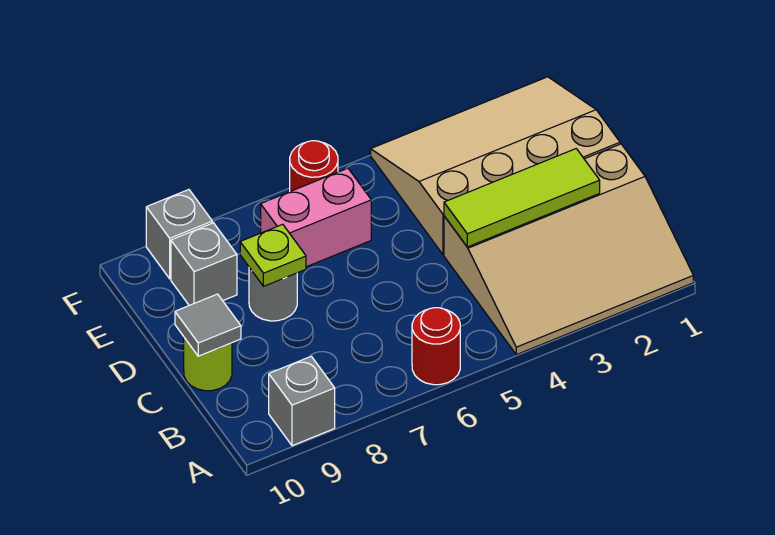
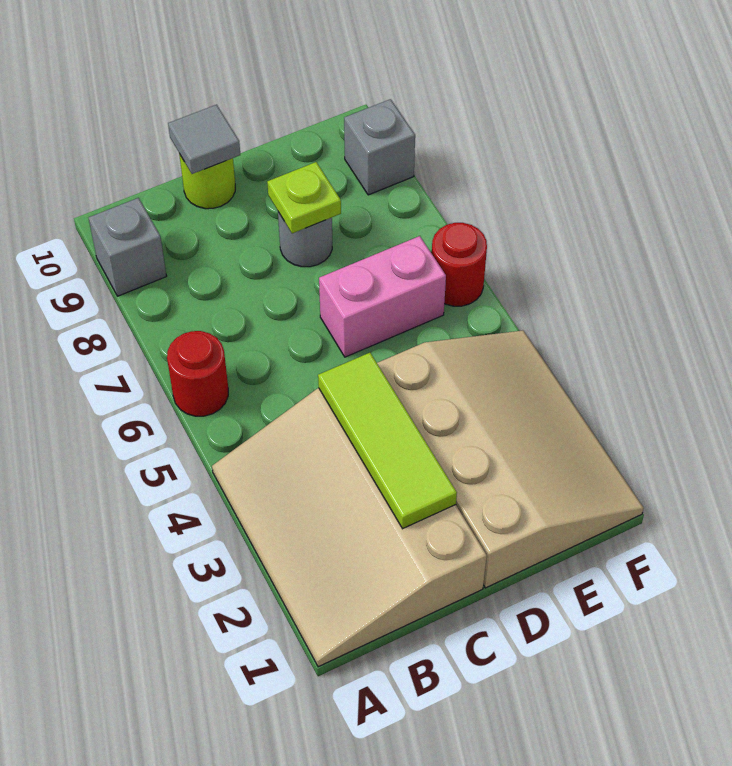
pink brick E6:E7 level 1 -> pink brick D6:E6 level 1
grey brick E9 level 1 -> none

